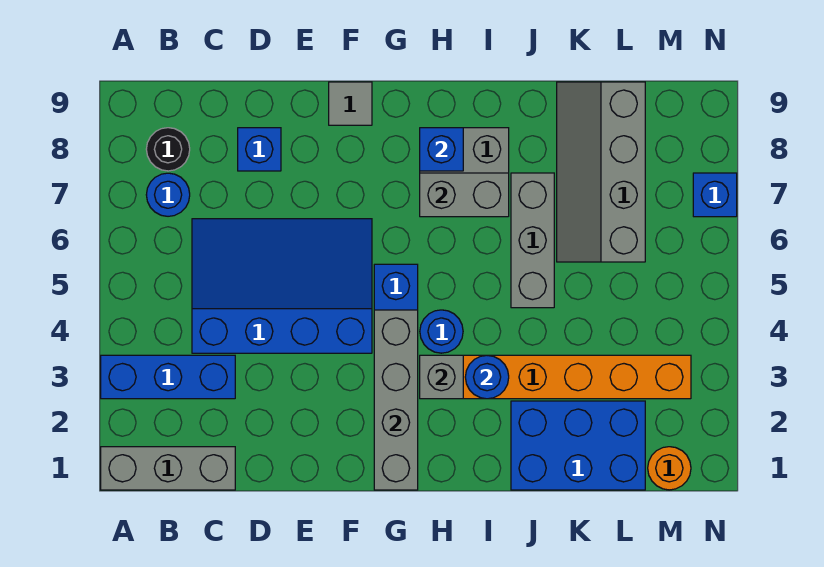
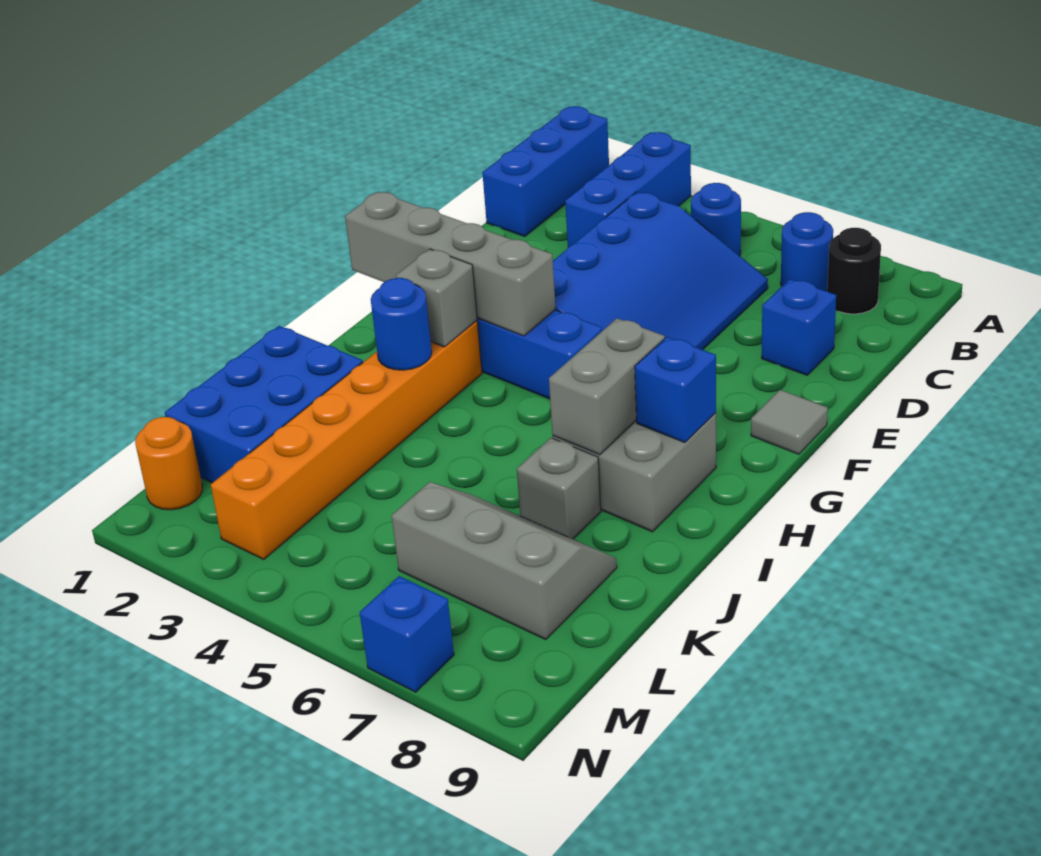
grey brick A1:C1 level 1 -> blue brick A1:C1 level 1
blue round brick H4 level 1 -> blue round brick B5 level 1
grey brick J5:J7 level 1 -> grey brick J7 level 1
grey slope K6:L9 level 1 top L -> grey slope K6:L8 level 1 top L

